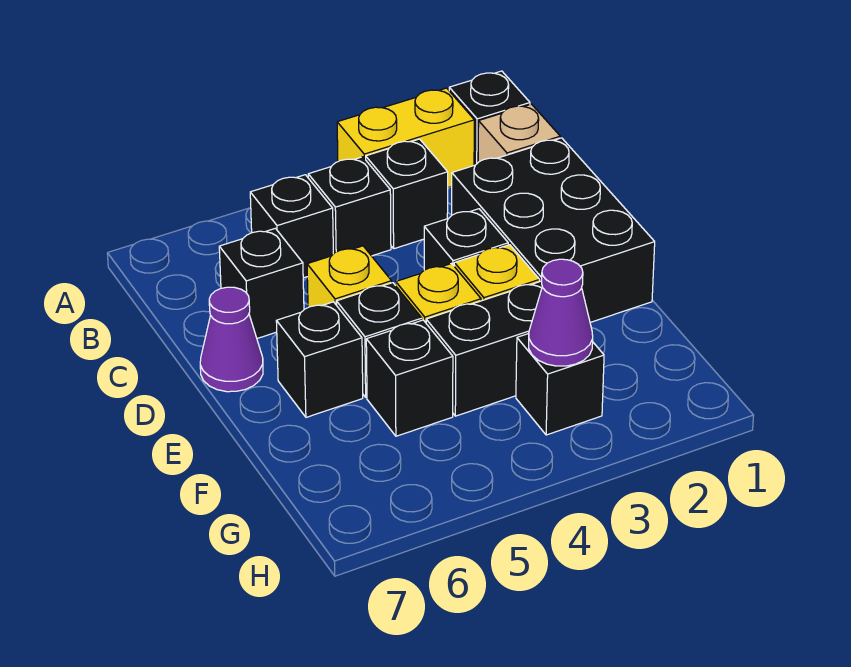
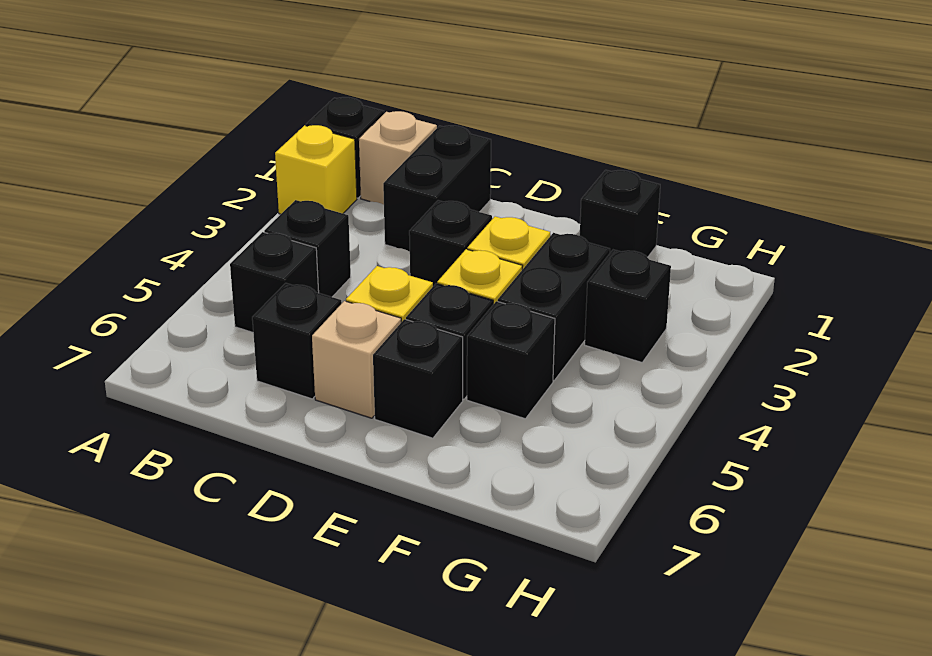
yellow brick A2:A3 level 1 -> yellow brick A2 level 1
black brick B3 level 1 -> black brick F1 level 1
black brick C1:E2 level 1 -> black brick C1:C2 level 1
none -> tan brick D6 level 1
purple cone D7 level 1 -> none
purple cone G3 level 2 -> none

